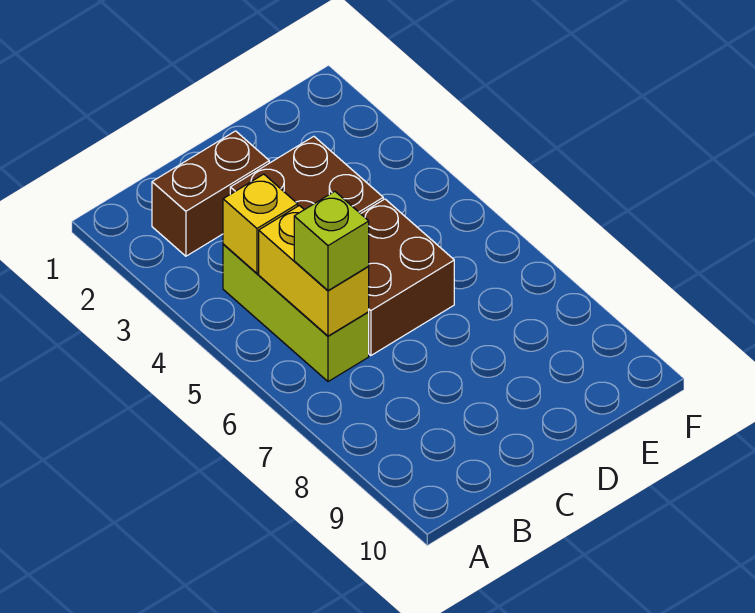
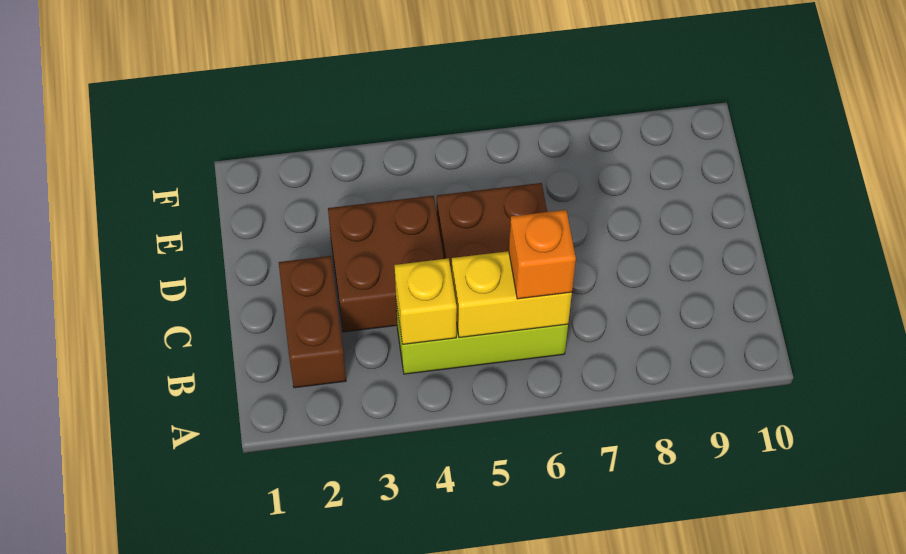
lime brick B6 level 3 -> orange brick B6 level 3

